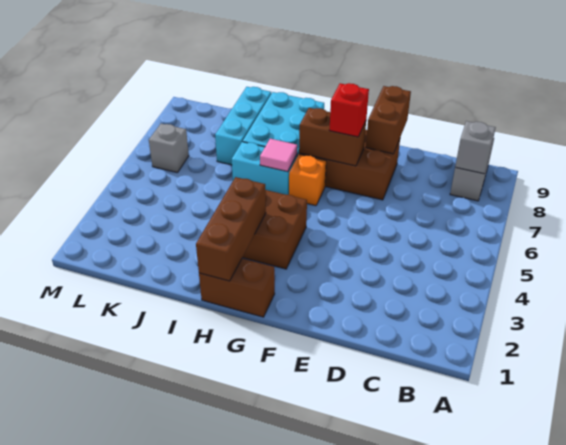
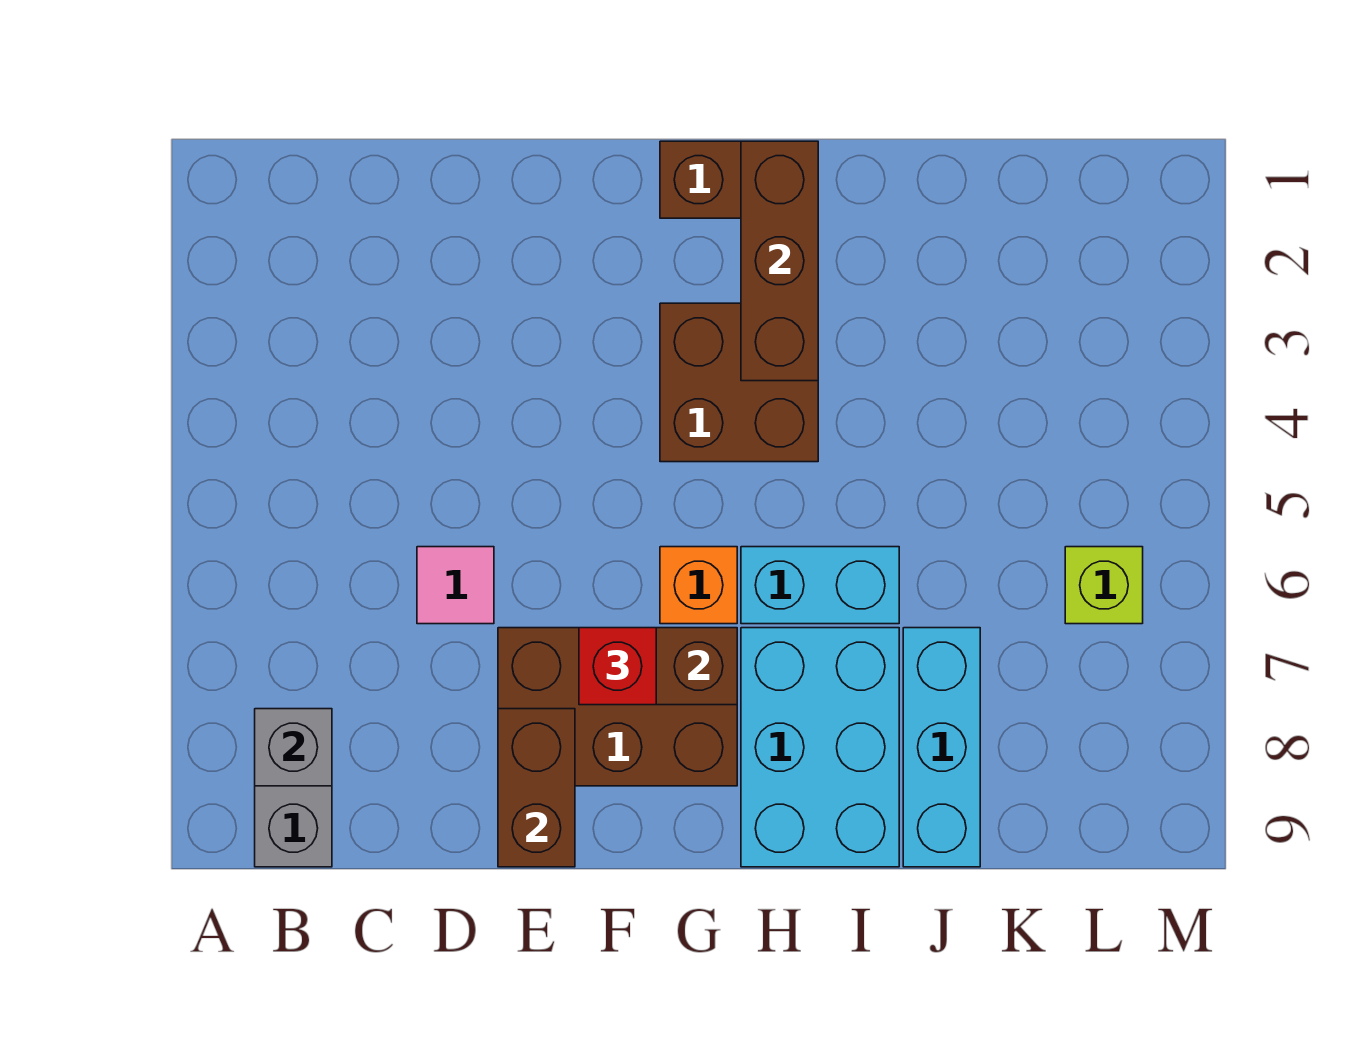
pink tile H6 level 2 -> pink tile D6 level 1
grey brick L6 level 1 -> lime brick L6 level 1

